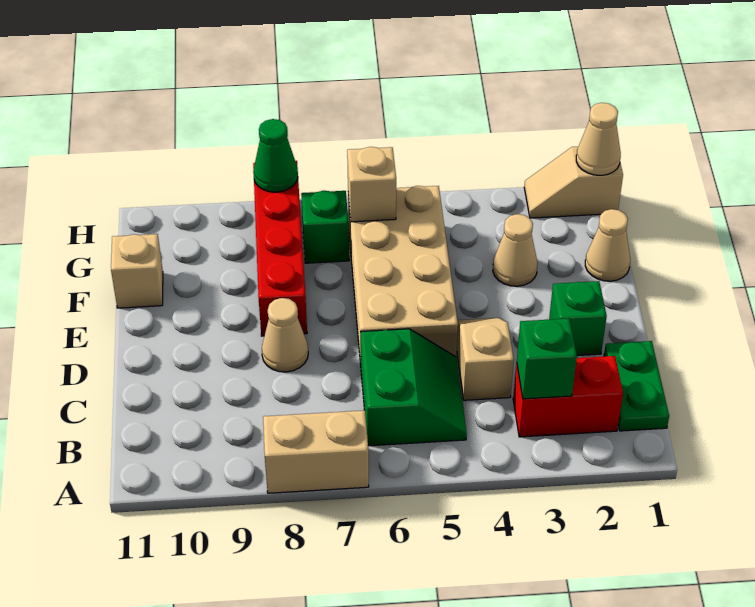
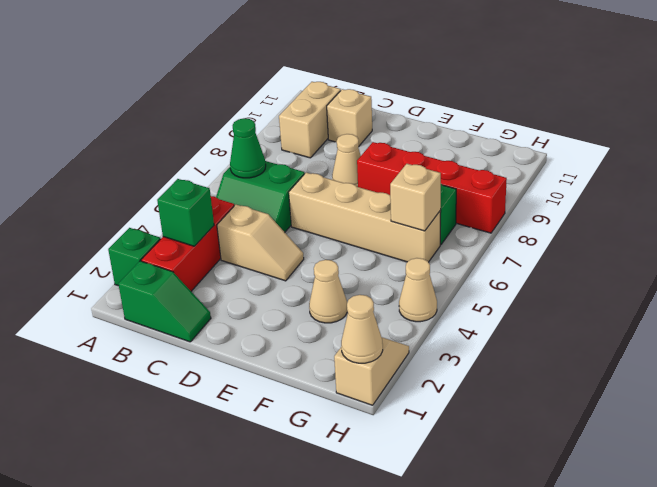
tan brick A7:A8 level 1 -> tan brick B9:B10 level 1
green plate B1:C1 level 1 -> green slope B1:C1 level 1 top B
red brick B2:B3 level 1 -> red brick B2:B4 level 1
green brick D2 level 1 -> green brick A2 level 1
tan brick D5:G6 level 1 -> tan brick D6:G6 level 1
tan cone F1 level 1 -> tan cone H4 level 1
tan brick F11 level 1 -> tan brick C10 level 1
green cone H8 level 2 -> green cone B6 level 2

